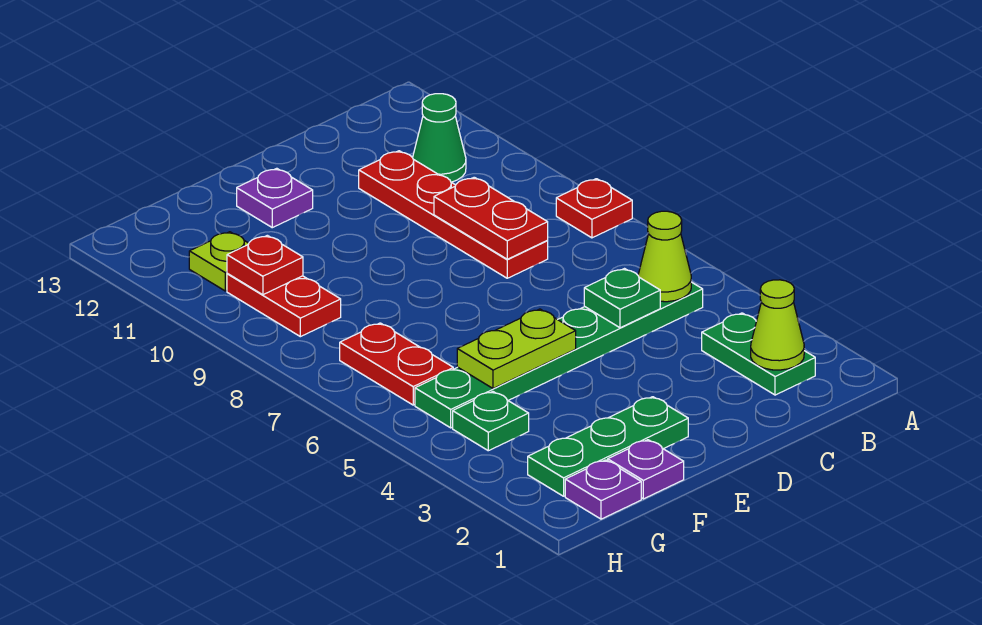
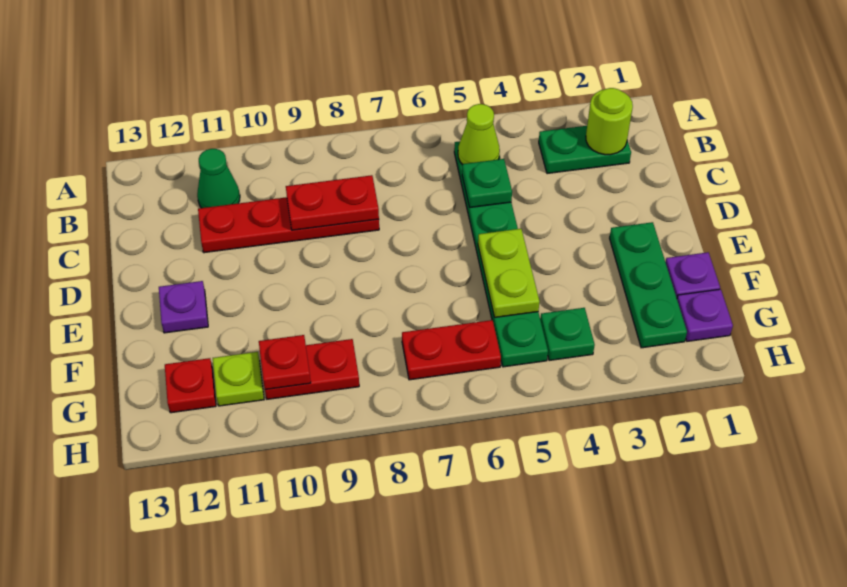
red plate A8 level 1 -> red plate G12 level 1
lime cone B2 level 2 -> lime round brick B2 level 2

